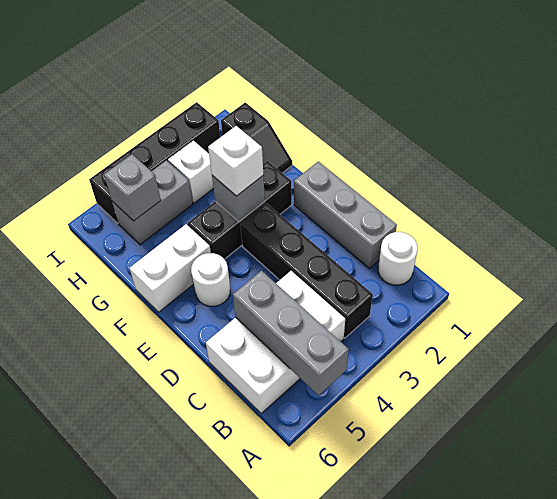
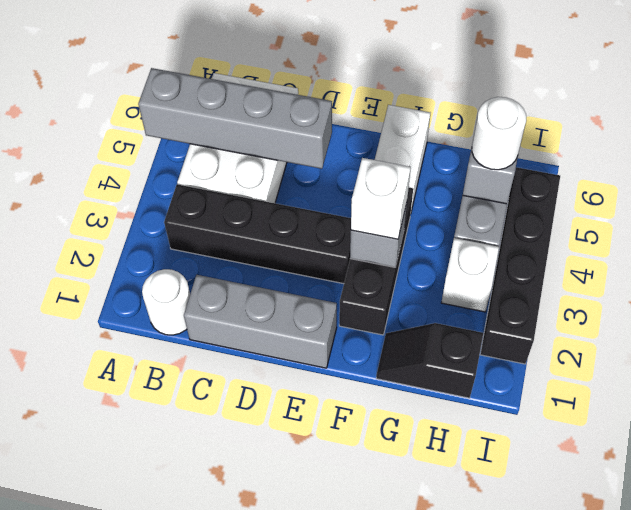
grey brick A5:C5 level 2 -> grey brick A5:D5 level 2
white round brick E5 level 1 -> white round brick H5 level 3

